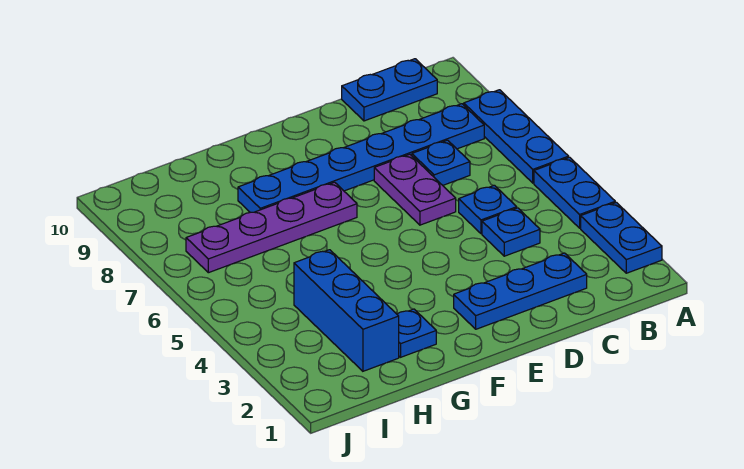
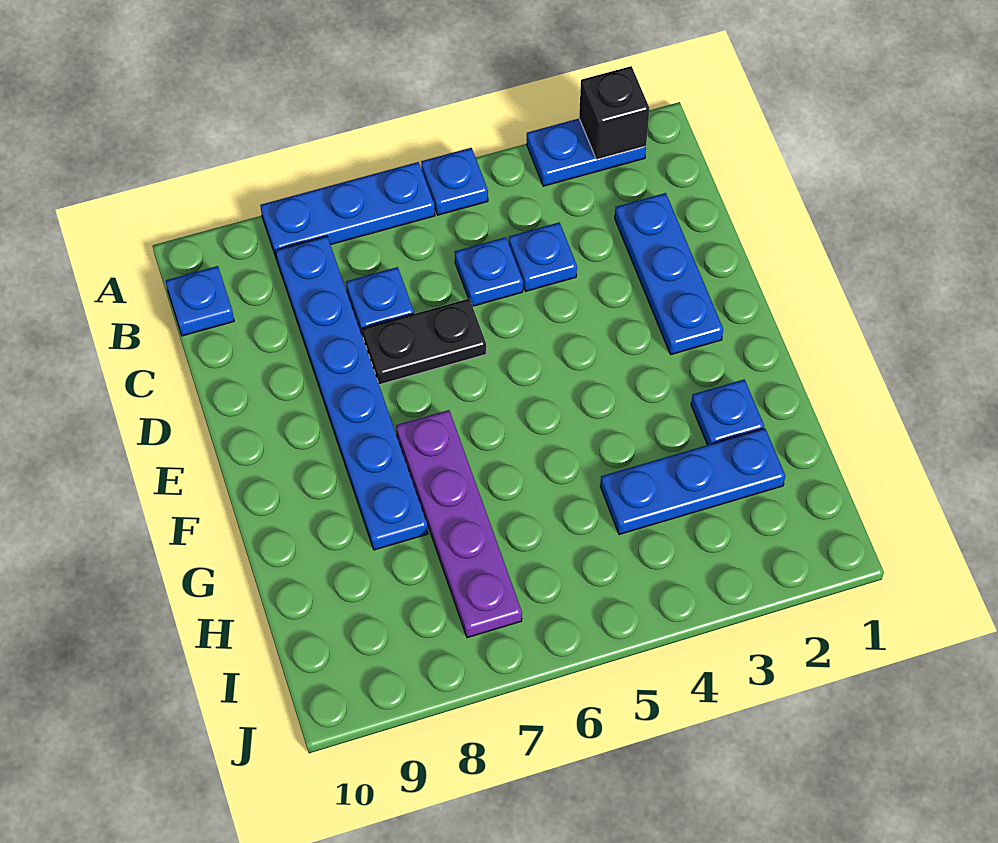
none -> black brick A2 level 2
blue plate A4:A5 level 1 -> blue plate A5 level 1
blue plate B10:C10 level 1 -> blue plate B10 level 1
purple plate D6:D7 level 1 -> black plate D6:D7 level 1
blue brick H2:H4 level 1 -> blue plate H2:H4 level 1

